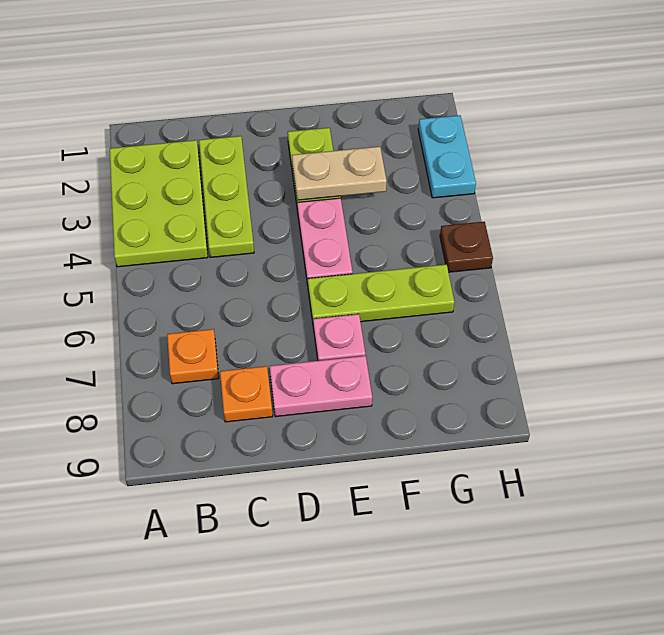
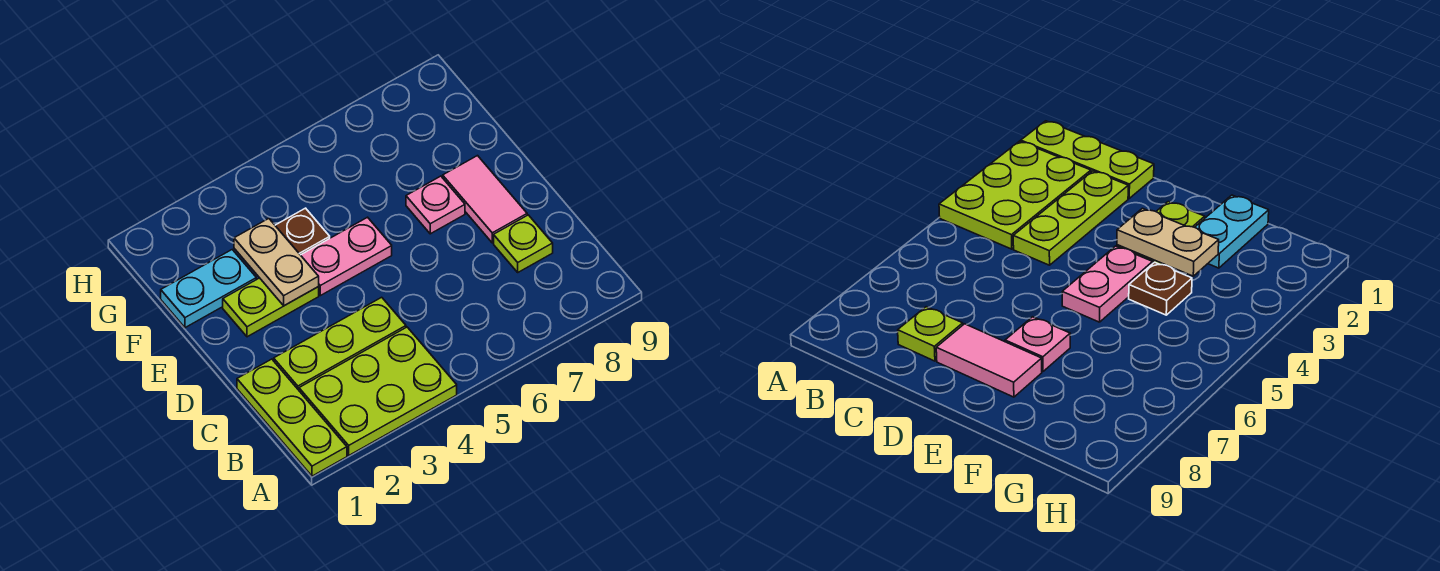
orange plate B7 level 1 -> none
orange plate C8 level 1 -> lime plate C8 level 1
pink plate D8:E8 level 1 -> pink tile D8:E8 level 1
lime plate E6:G6 level 1 -> lime plate A1:C1 level 1
cyan plate H2:H3 level 1 -> cyan plate F1:F2 level 1
brown plate H5 level 1 -> brown plate F4 level 1

